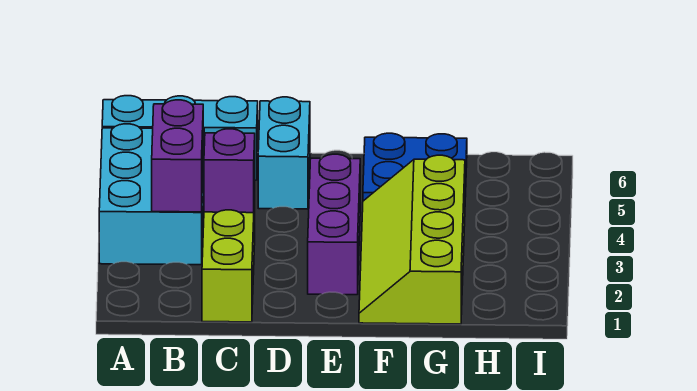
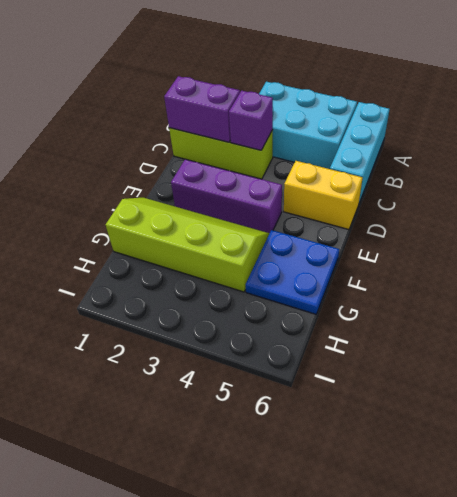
purple brick B3:B4 level 2 -> purple brick C1:C2 level 2
cyan brick D5:D6 level 1 -> yellow brick D5:D6 level 1

